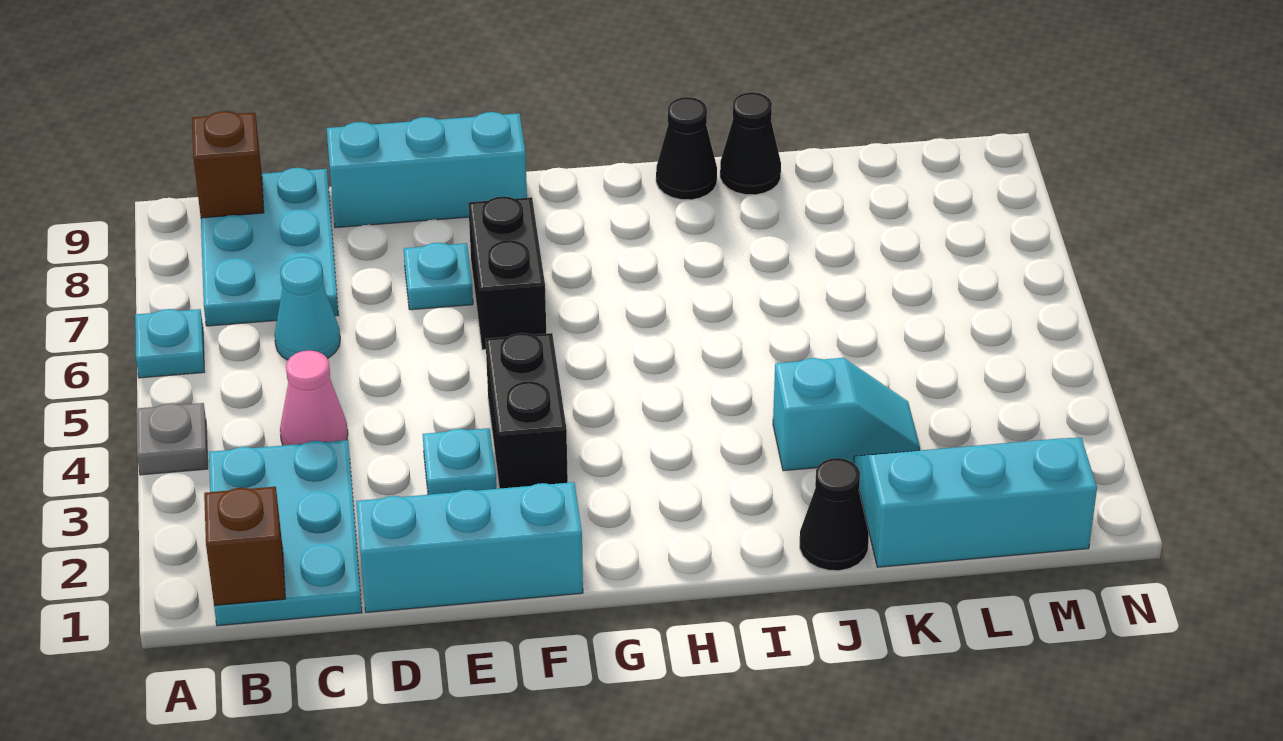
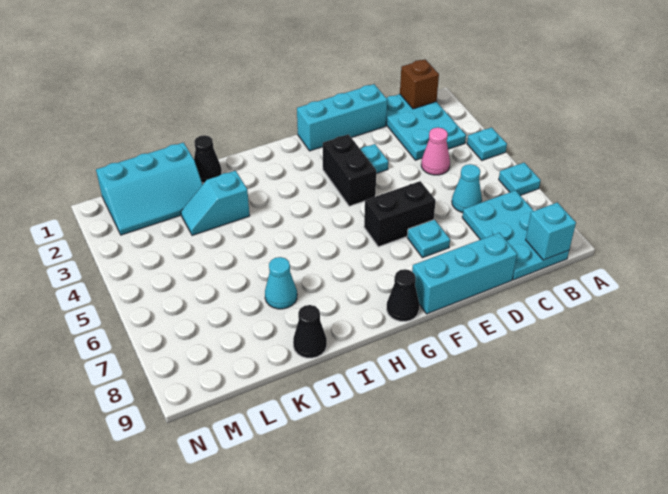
grey plate A4 level 1 -> cyan plate A4 level 1
brown brick B9 level 2 -> cyan brick B9 level 2
black brick F6:F7 level 1 -> black brick E6:F6 level 1
black cone I9 level 1 -> black cone G9 level 1
none -> cyan cone J7 level 1

